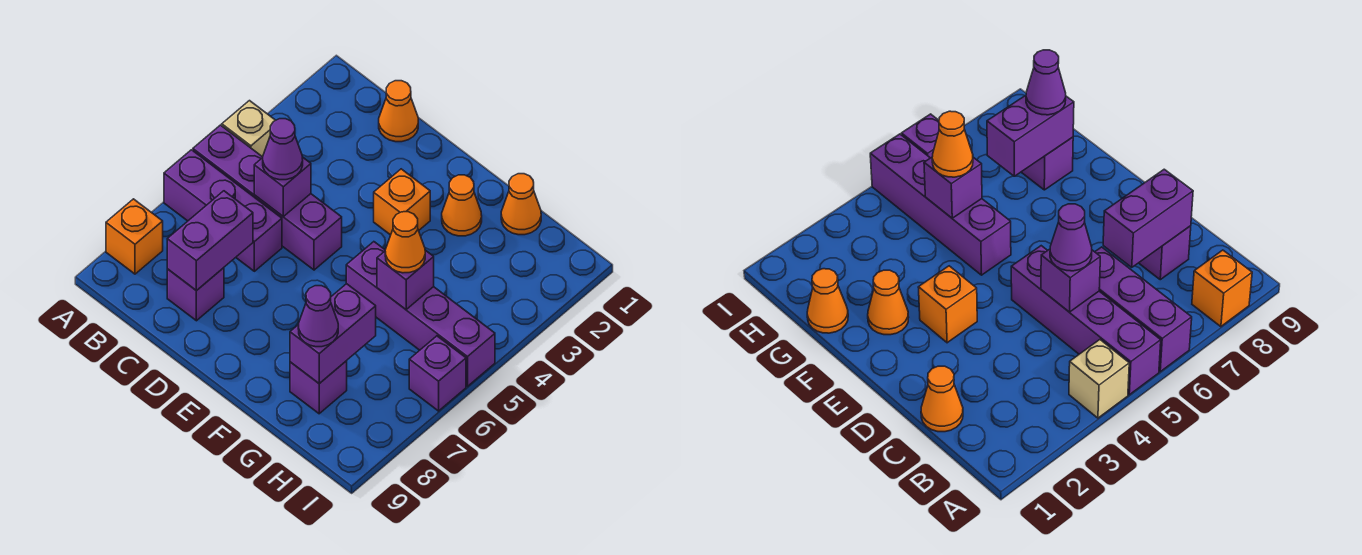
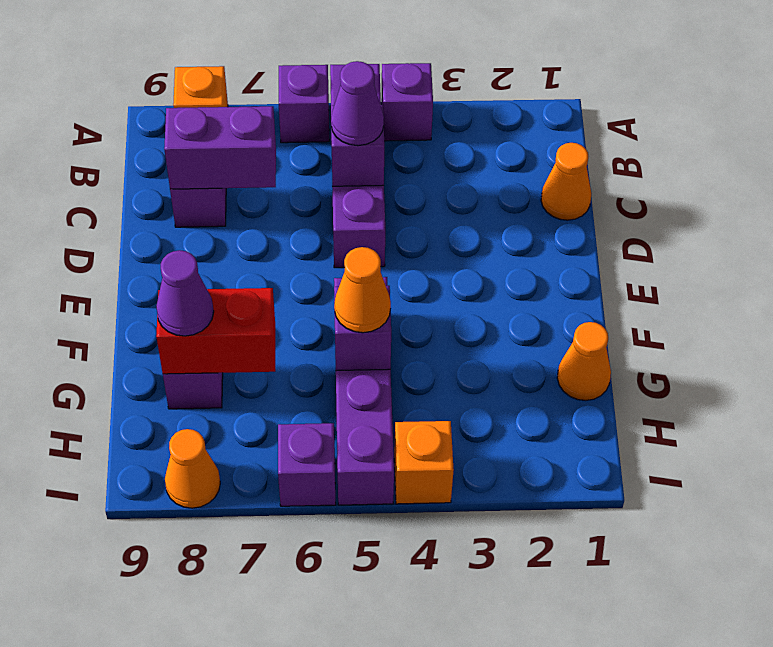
tan brick A4 level 1 -> purple brick A4 level 1
purple brick A6:C6 level 1 -> purple brick A6 level 1
orange brick E3 level 1 -> orange brick I4 level 1
orange cone F2 level 1 -> orange cone I8 level 1
purple brick G7:G8 level 2 -> red brick G7:G8 level 2

